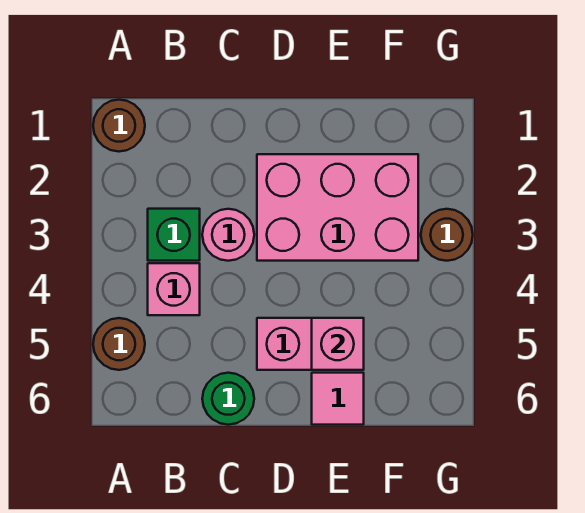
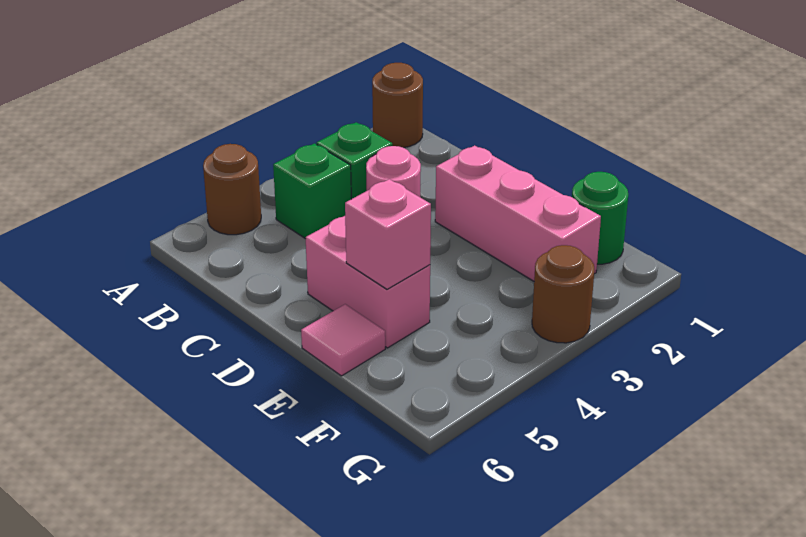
pink brick B4 level 1 -> green brick B4 level 1
green round brick C6 level 1 -> green round brick F1 level 1
pink brick D2:F3 level 1 -> pink brick D2:F2 level 1

